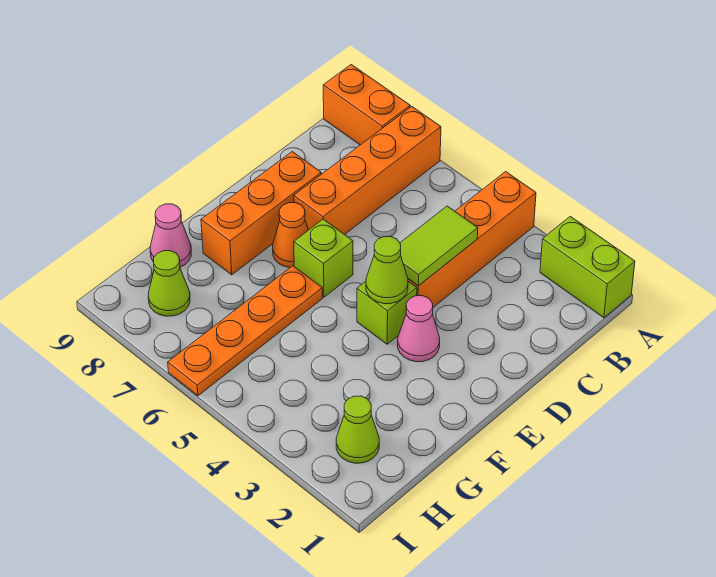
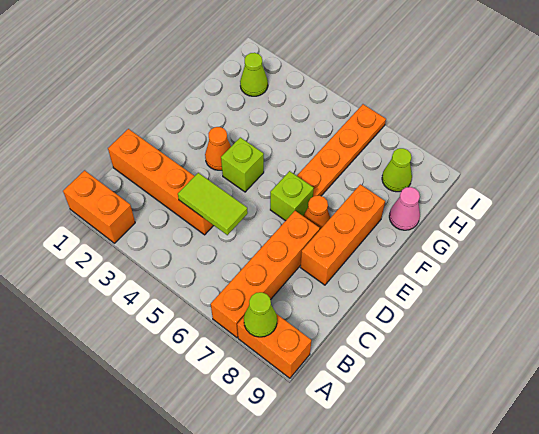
lime brick A1:A2 level 1 -> orange brick A1:A2 level 1
orange brick A4:D4 level 1 -> orange brick C1:C4 level 1
lime tile C4:D4 level 2 -> lime tile C4:C5 level 2
pink cone E3 level 1 -> orange cone E3 level 1
lime cone E4 level 2 -> lime cone A8 level 2

